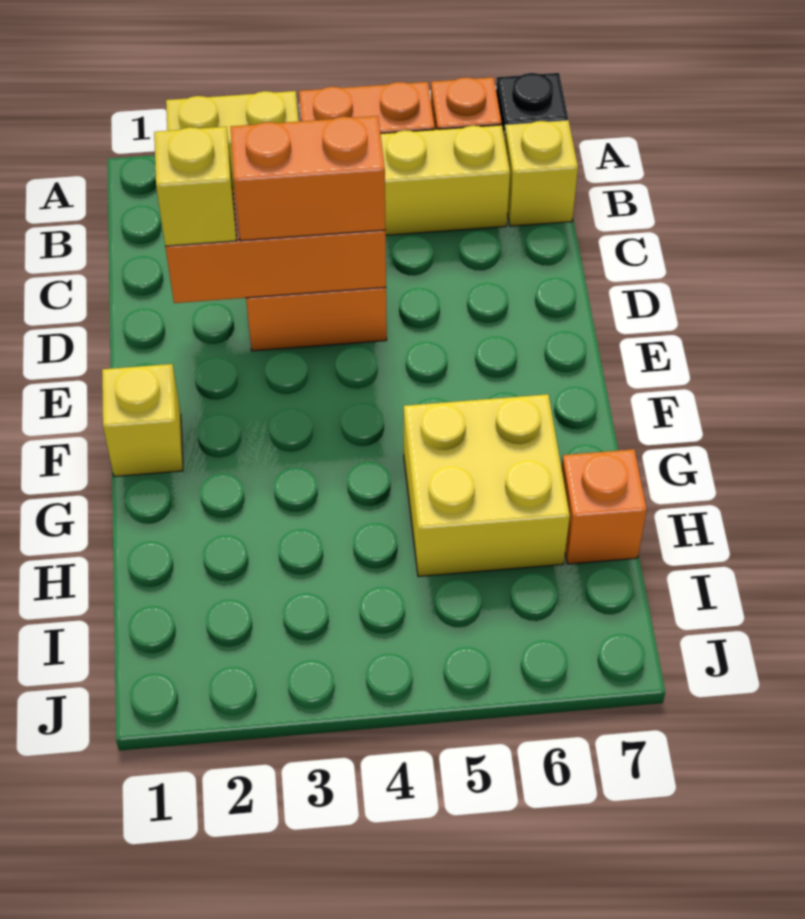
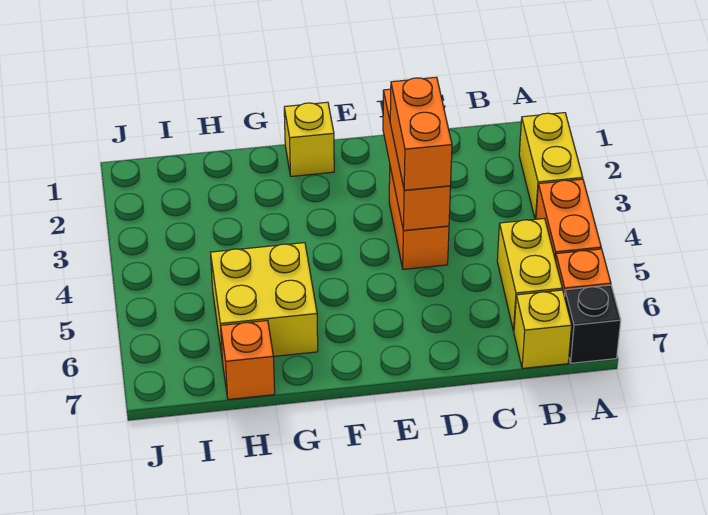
yellow brick D2 level 3 -> none

